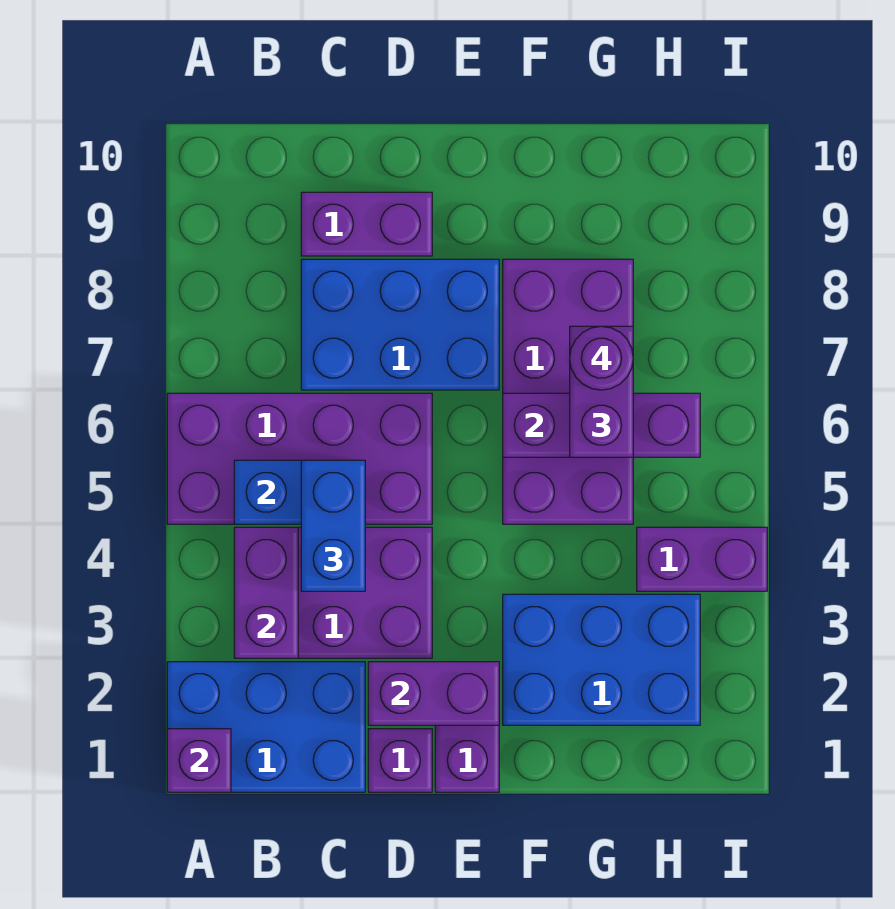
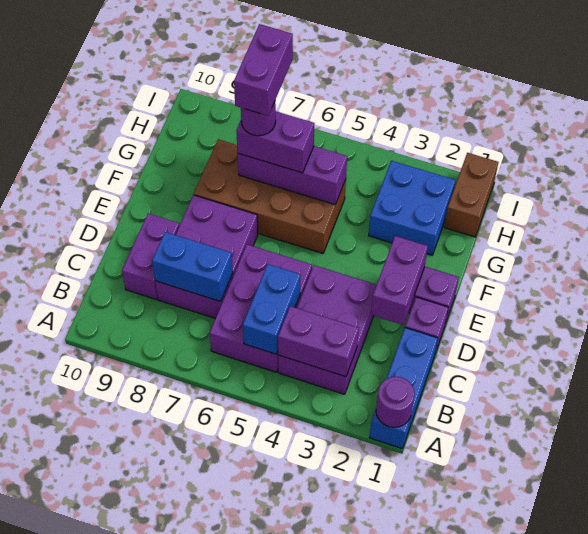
blue brick A1:C2 level 1 -> blue brick A1:C1 level 1
purple brick A1 level 2 -> purple round brick A1 level 2
purple brick A5:D6 level 1 -> purple brick B5:D6 level 1
blue brick C4:C5 level 3 -> blue brick C7:C8 level 2
blue brick C7:E8 level 1 -> purple brick C7:E8 level 1
blue brick F2:H3 level 1 -> blue brick G2:H3 level 1
purple brick F5:G8 level 1 -> brown brick F5:G8 level 1
purple brick F6:H6 level 2 -> purple brick G5:G7 level 2
none -> brown brick H1:I1 level 1
purple brick H4:I4 level 1 -> purple brick G7:H7 level 5

